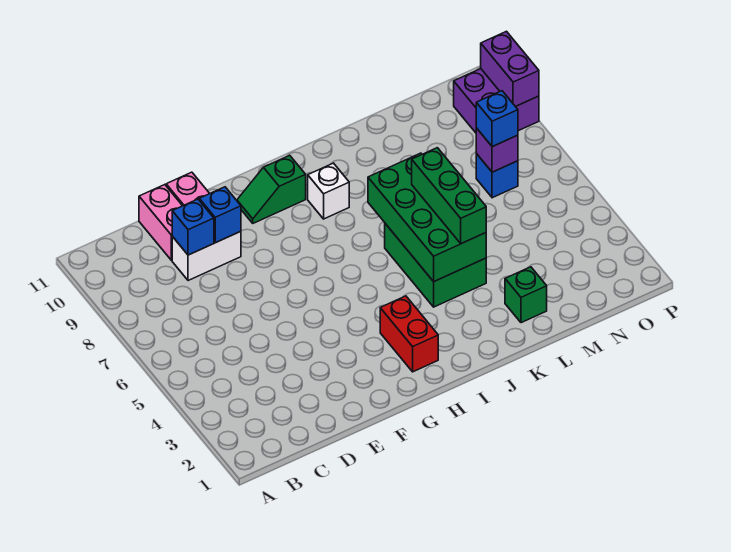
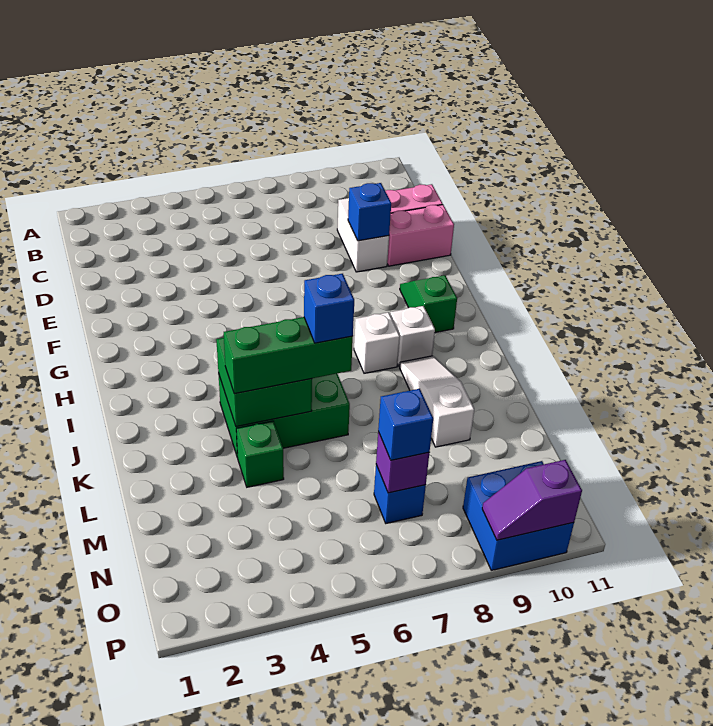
blue brick D9 level 2 -> blue brick K6 level 4
red brick H2:H3 level 1 -> none
none -> white brick I8 level 1
green brick J4:K7 level 2 -> green brick J4:K5 level 2
none -> white slope J9:L9 level 1 top L
green brick L2 level 1 -> green brick L4 level 1
purple brick O9:P10 level 1 -> blue brick O9:P10 level 1
purple brick P9:P10 level 2 -> purple slope P9:P10 level 2 top 10

